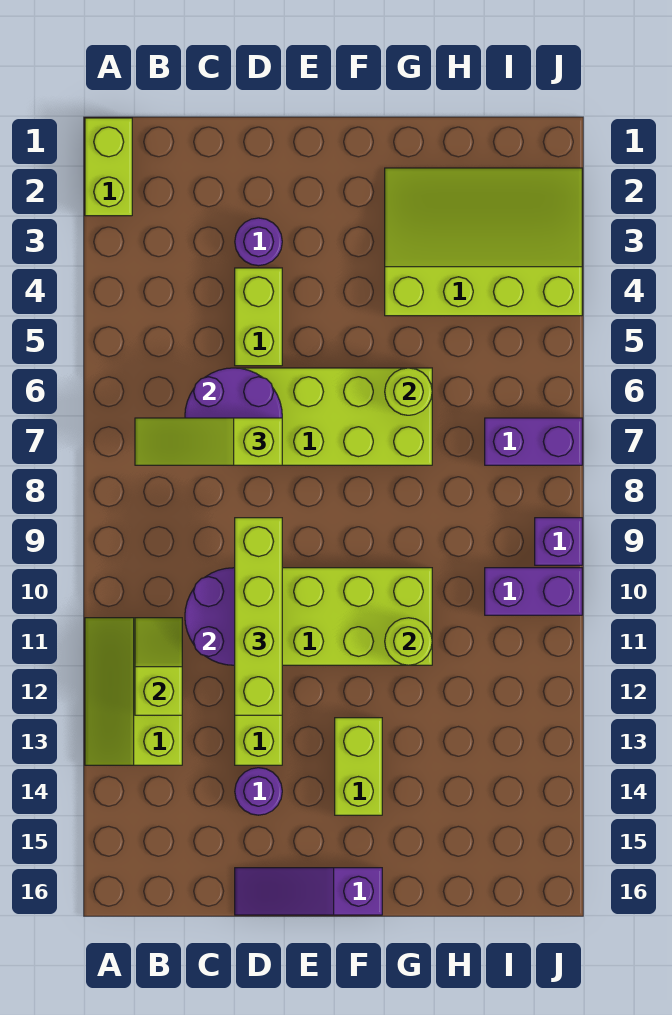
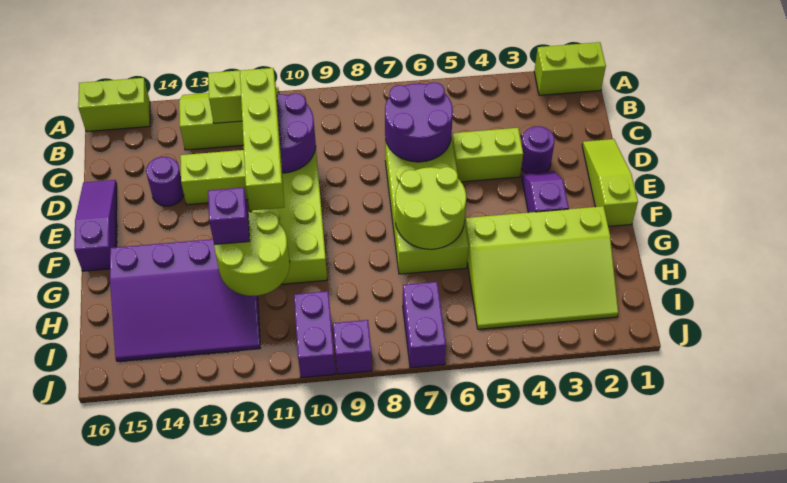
lime slope B7:D7 level 3 top D -> lime slope D1:F1 level 1 top F
lime brick D9:D12 level 3 -> lime brick C11:F11 level 3
none -> purple slope E3:F3 level 1 top F
lime brick F13:F14 level 1 -> lime brick A15:A16 level 1
lime slope G2:J4 level 1 top 4 -> lime slope G2:I5 level 1 top G
lime round brick G6 level 2 -> lime round brick F6:G7 level 2
lime round brick G11 level 2 -> lime round brick G11:H12 level 2
none -> purple slope G12:I15 level 1 top G
none -> purple brick G12 level 3

